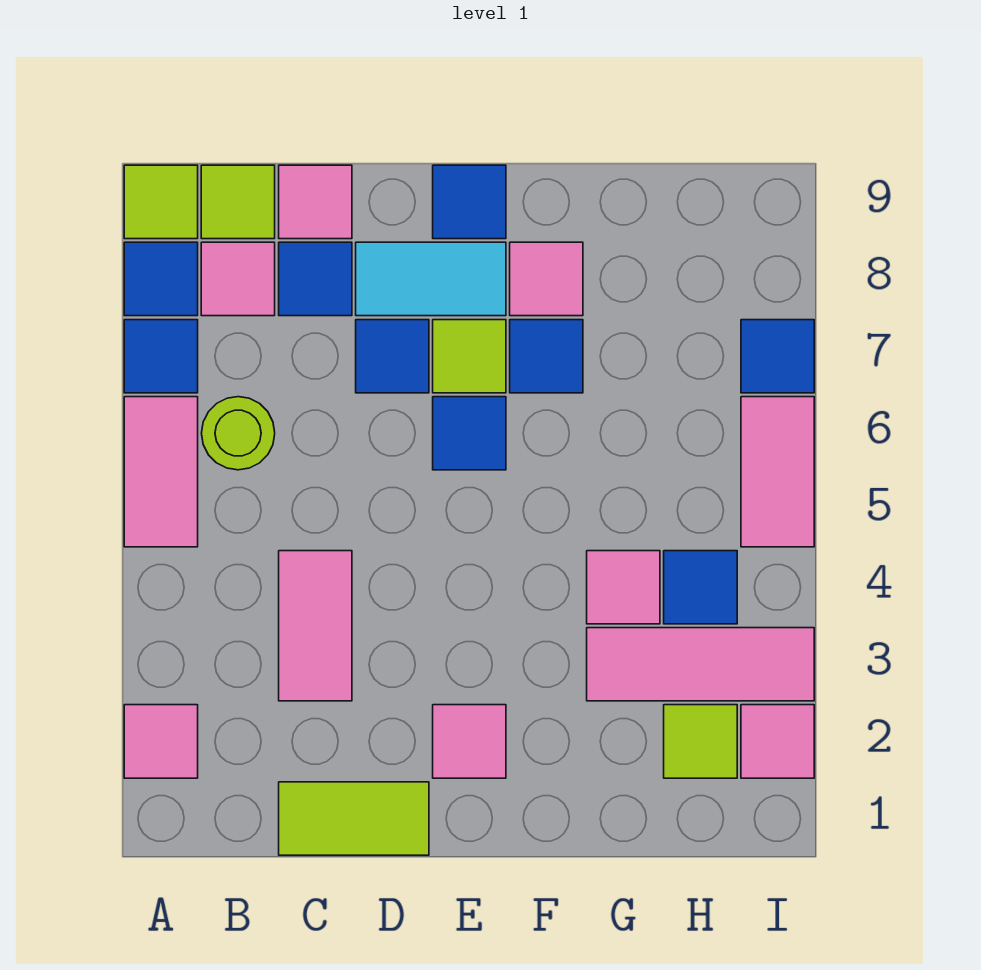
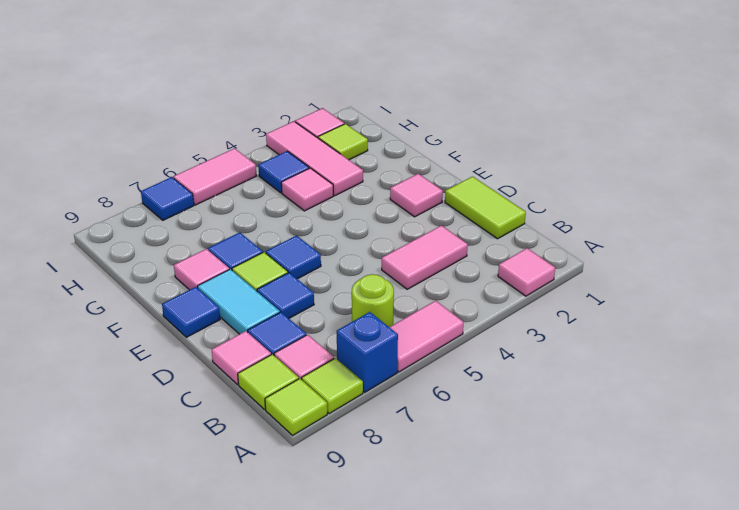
blue tile A7 level 1 -> blue brick A7 level 1
blue tile A8 level 1 -> lime tile A8 level 1

